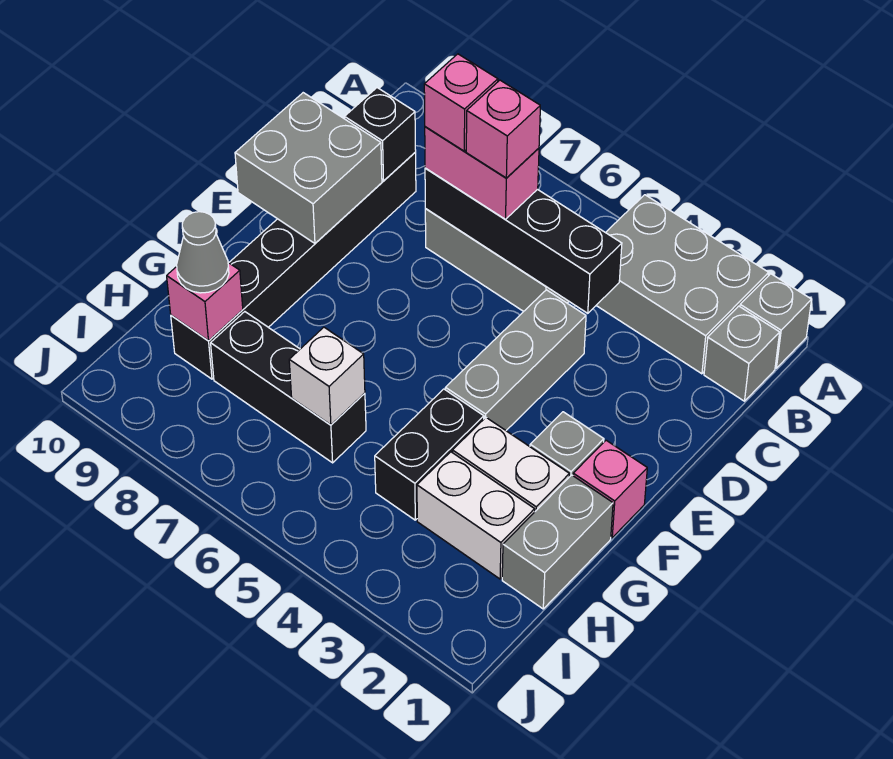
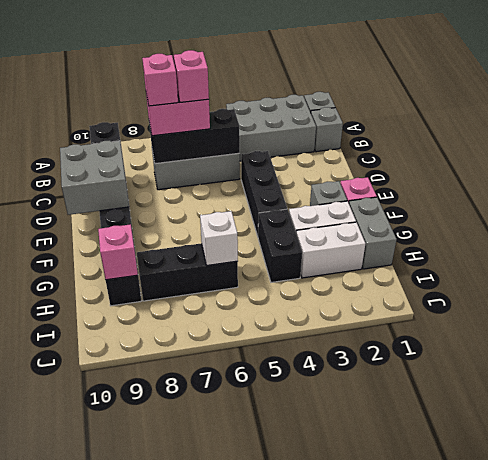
black brick C4:C7 level 2 -> black brick C5:C7 level 2
grey brick D4:F4 level 1 -> black brick D4:F4 level 1
grey cone H9 level 3 -> none

